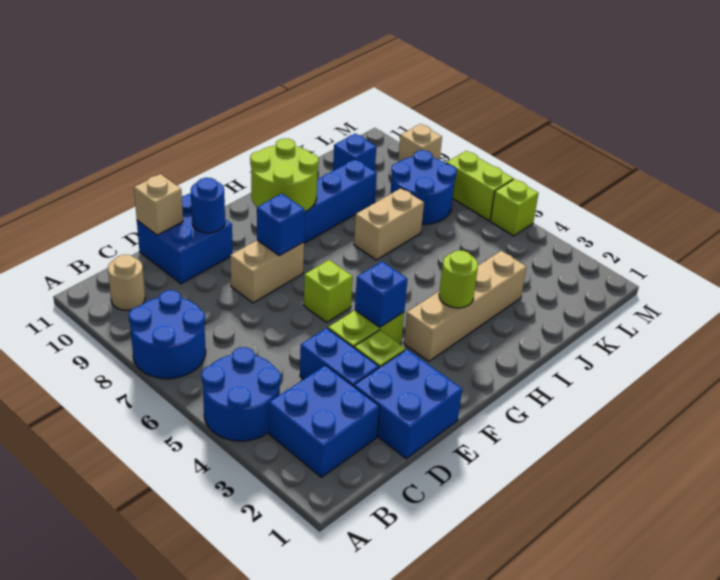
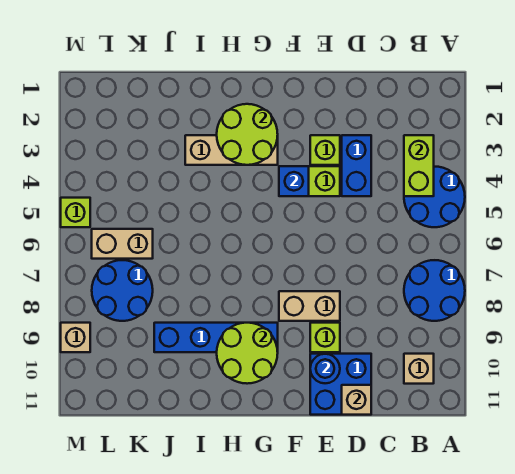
blue brick B2:C3 level 1 -> none
tan round brick B10 level 1 -> tan brick B10 level 1
blue brick D1:E2 level 1 -> none
lime brick F6 level 1 -> lime brick E9 level 1
blue brick F8 level 2 -> none
tan brick G3:J3 level 1 -> tan brick G3:I3 level 1
lime round brick H3 level 2 -> lime round brick G2:H3 level 2
tan brick I7:J7 level 1 -> tan brick K6:L6 level 1
blue brick K10 level 1 -> none
lime brick M6:M7 level 1 -> lime brick B3:B4 level 2

